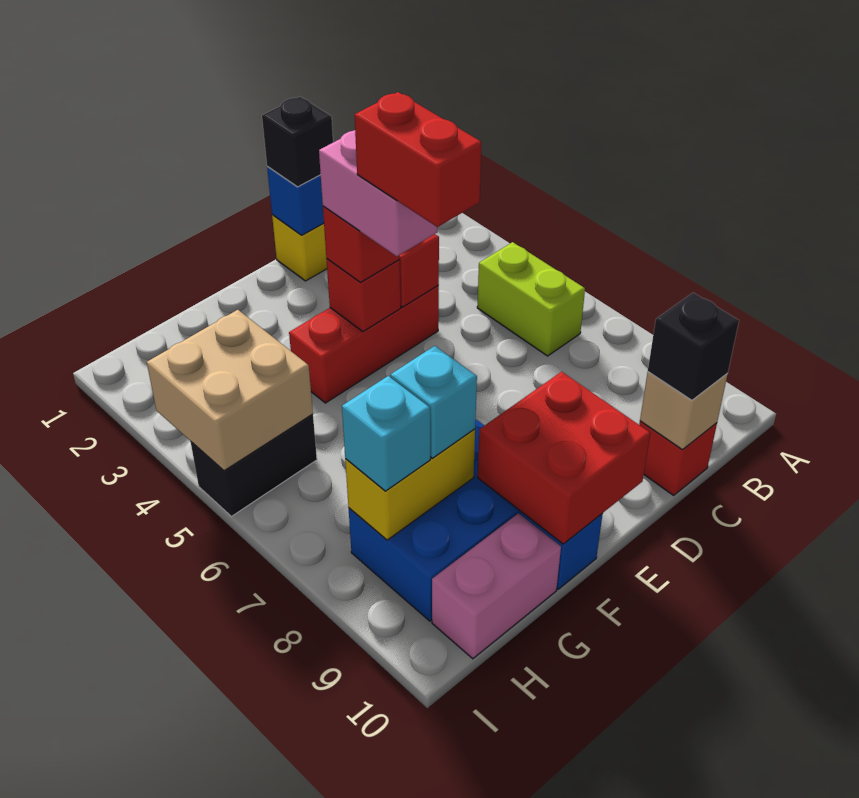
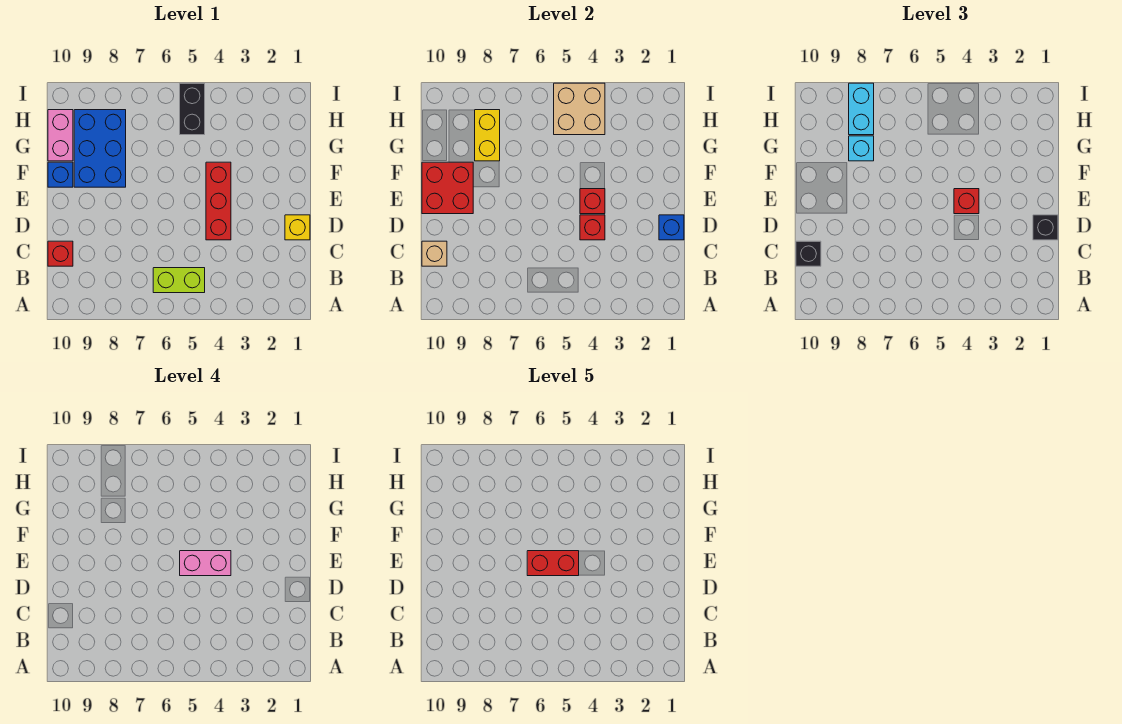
cyan brick H8 level 3 -> cyan brick H8:I8 level 3

